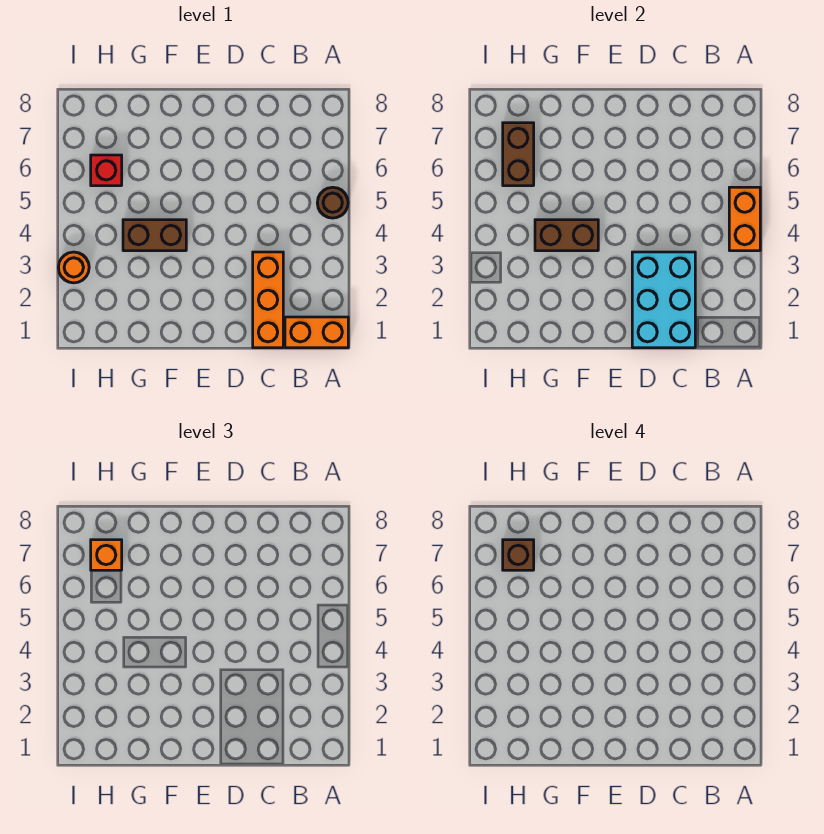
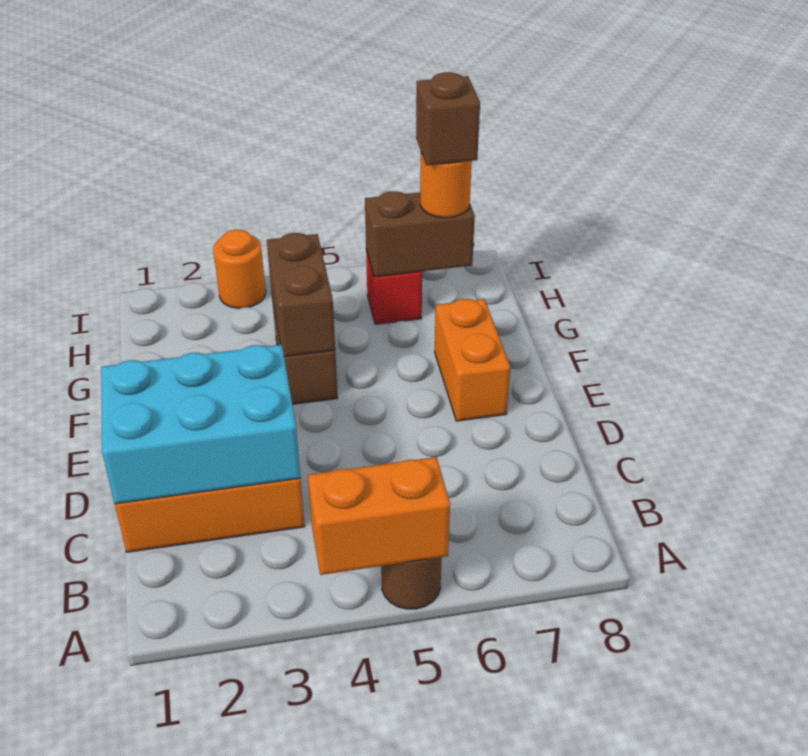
orange brick A1:B1 level 1 -> orange brick E7:F7 level 1
orange brick H7 level 3 -> orange round brick H7 level 3

